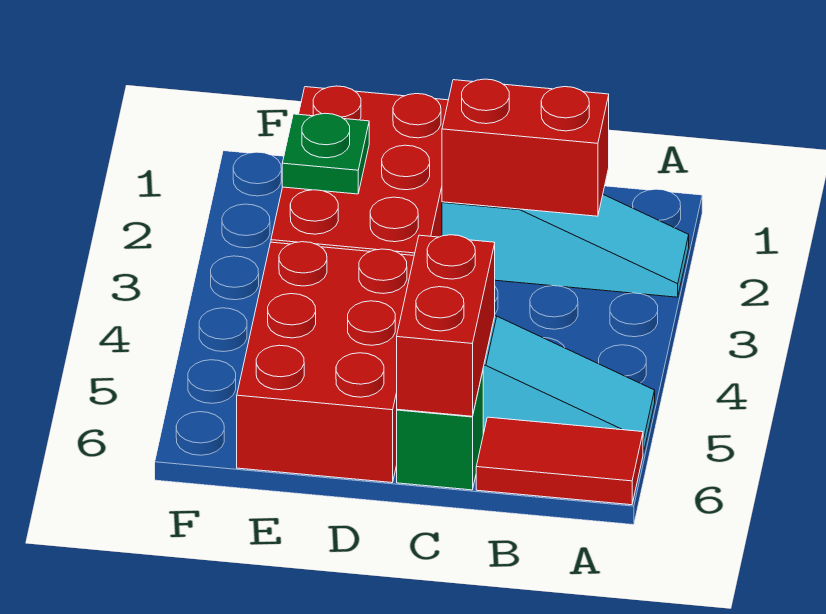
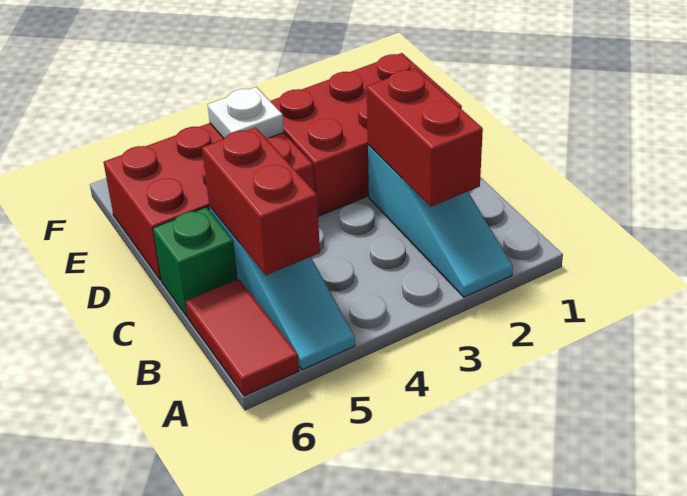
red brick C5:C6 level 2 -> red brick B5:C5 level 2
green plate E2 level 2 -> none
none -> white plate E4 level 2

